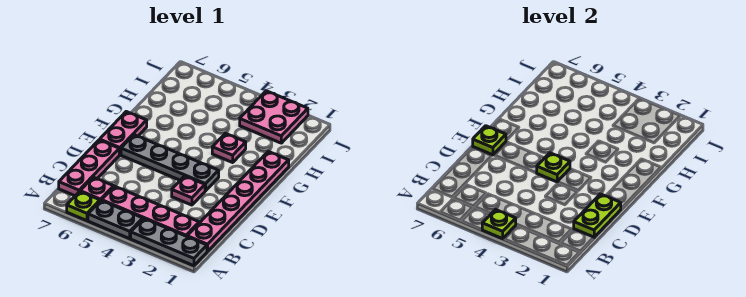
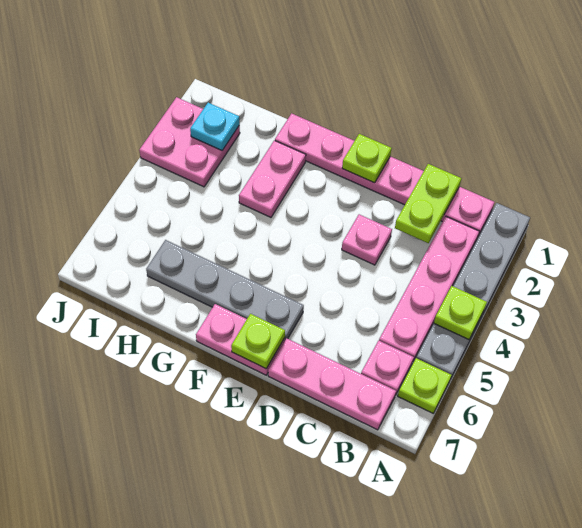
lime plate C1:D1 level 2 -> lime plate C1:C2 level 2
grey plate E3:E6 level 1 -> grey plate E6:H6 level 1
lime plate E4 level 2 -> lime plate E1 level 2
pink plate G3 level 1 -> pink plate G2:G3 level 1
none -> cyan plate I2 level 2

